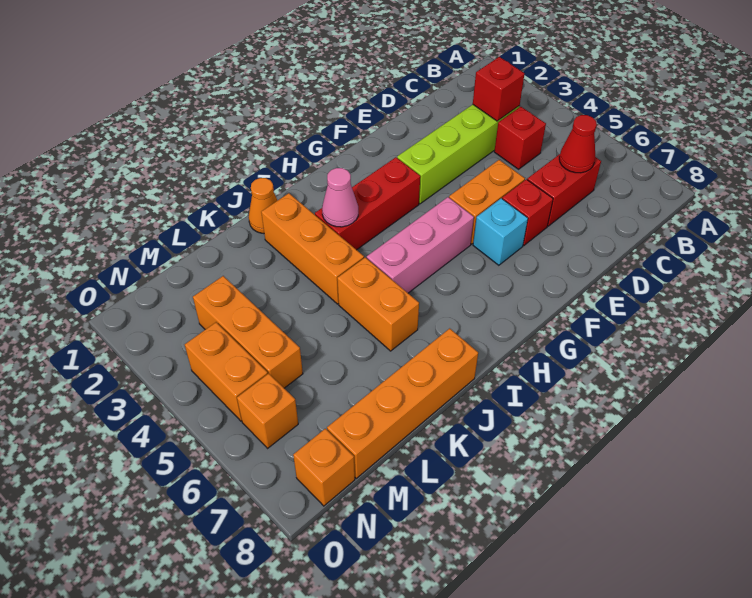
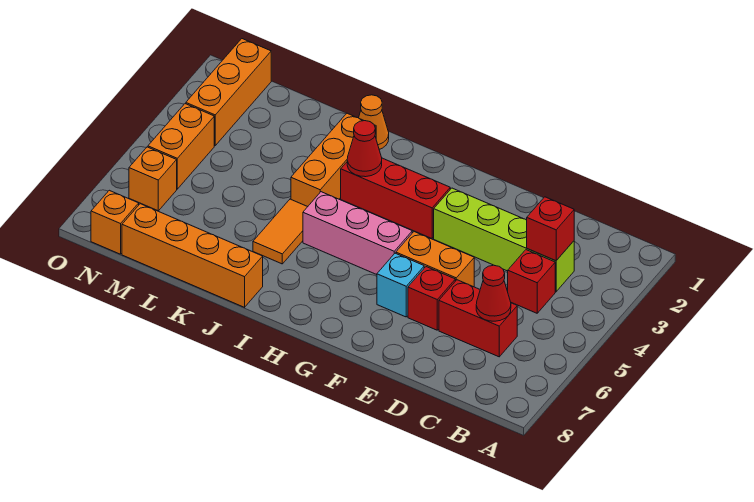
pink cone I3 level 2 -> red cone I3 level 2
orange brick J5:J6 level 1 -> orange tile J5:J6 level 1
orange brick M3:M5 level 1 -> orange brick N1:N3 level 1

